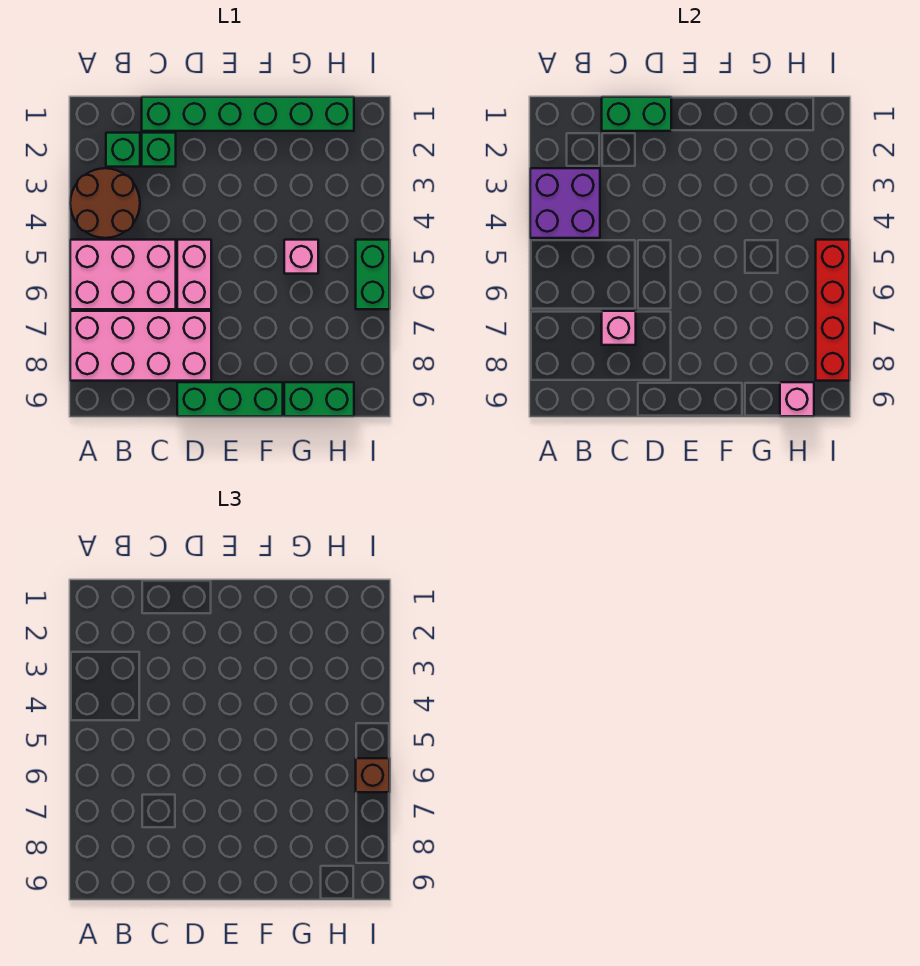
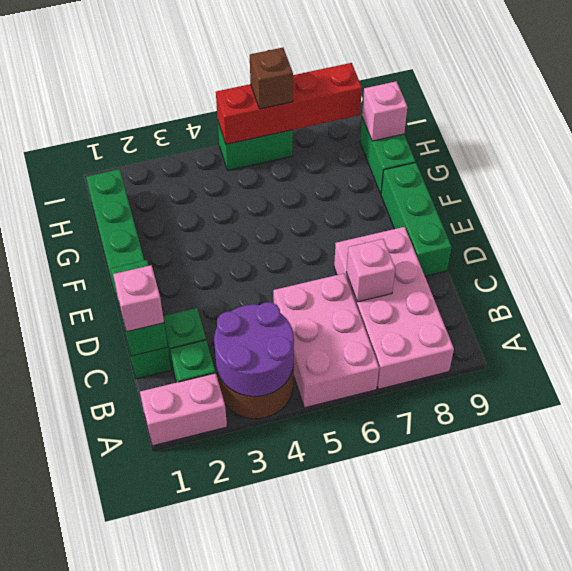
purple brick A3:B4 level 2 -> purple round brick A3:B4 level 2
pink brick D5:D6 level 1 -> pink brick A1:A2 level 1
pink brick G5 level 1 -> pink brick C1 level 3

